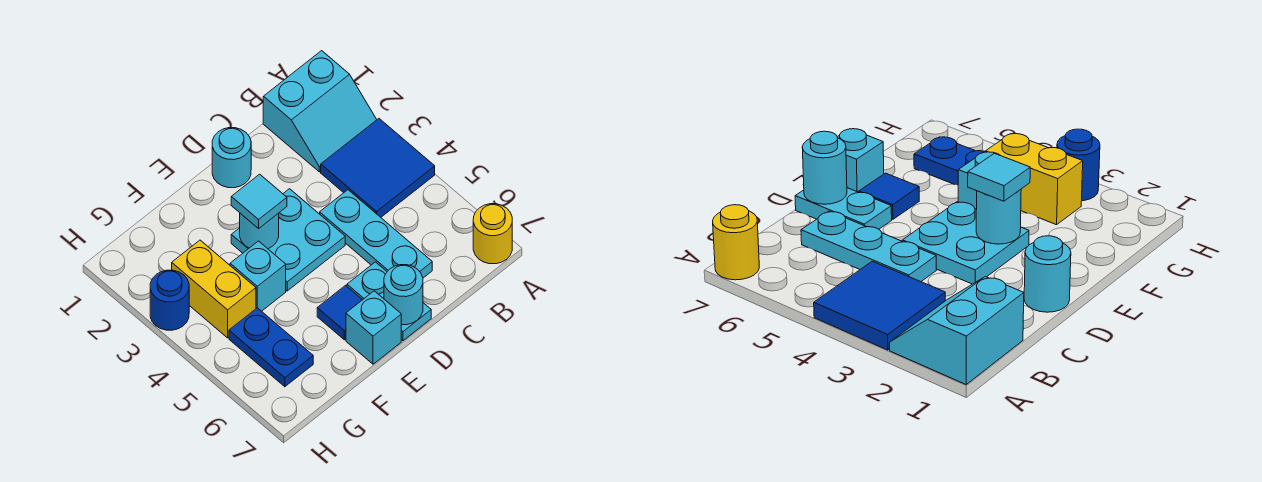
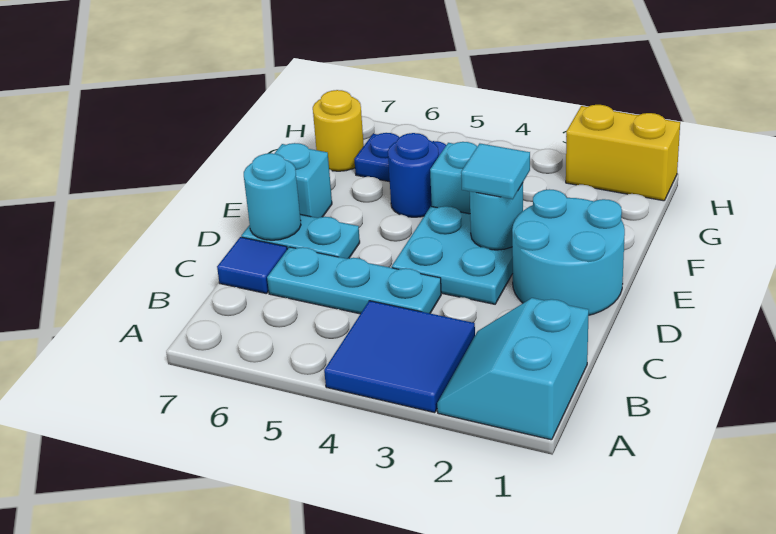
yellow round brick A7 level 1 -> yellow round brick G7 level 1
cyan round brick D1 level 1 -> cyan round brick D1:E2 level 1
blue tile E6 level 1 -> blue tile C7 level 1
yellow brick G3:G4 level 1 -> yellow brick H1:H2 level 1
blue round brick H3 level 1 -> blue round brick F5 level 1

